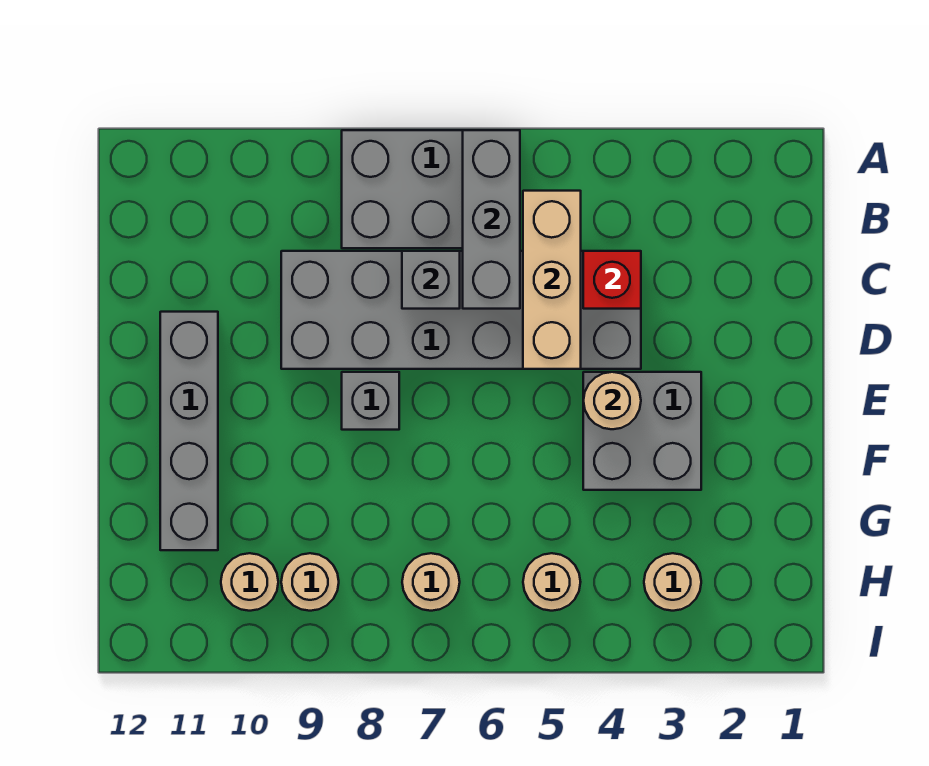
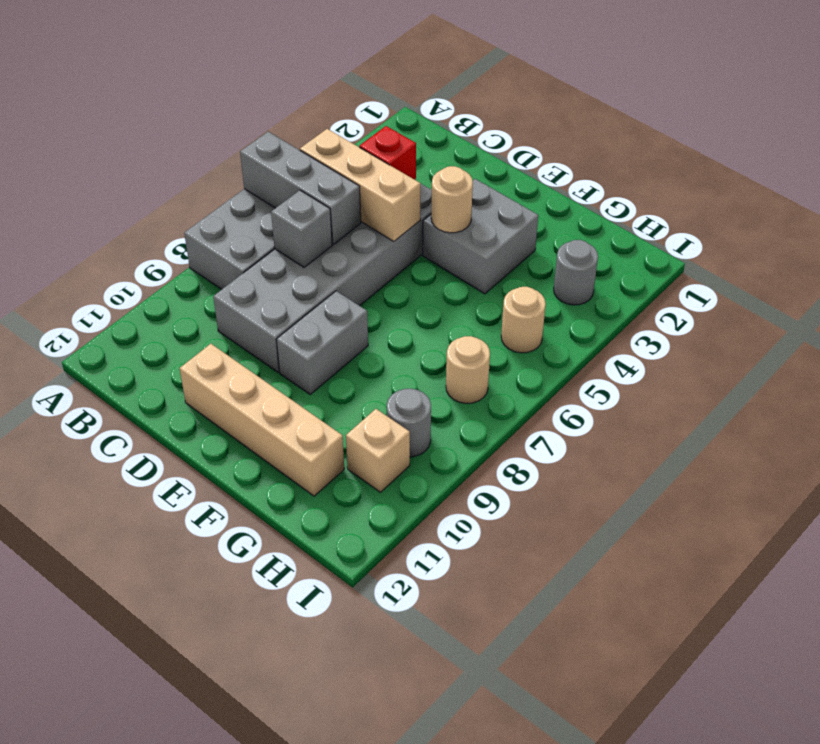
grey brick D11:G11 level 1 -> tan brick D11:G11 level 1
grey brick E8 level 1 -> grey brick E8:E9 level 1
tan round brick H3 level 1 -> grey round brick H3 level 1
tan round brick H9 level 1 -> grey round brick H9 level 1
tan round brick H10 level 1 -> tan brick H10 level 1

